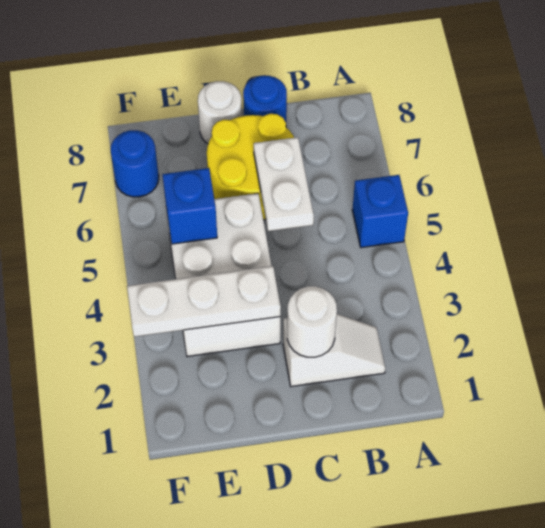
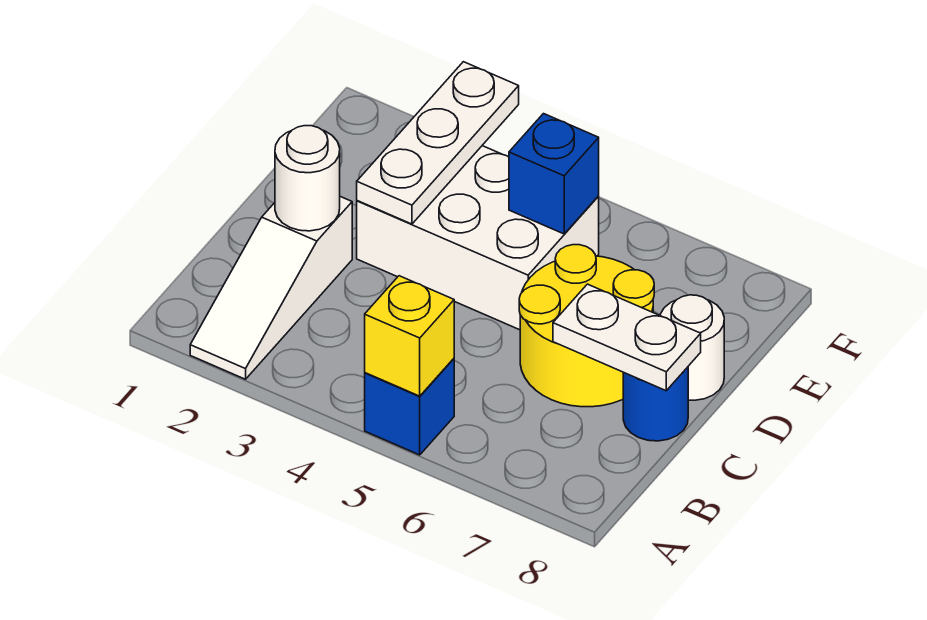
none -> yellow brick A5 level 2
white slope B2:C2 level 1 top C -> white slope A2:C2 level 1 top C
white plate C5:C6 level 2 -> white plate C7:C8 level 2
blue round brick F7 level 1 -> none

